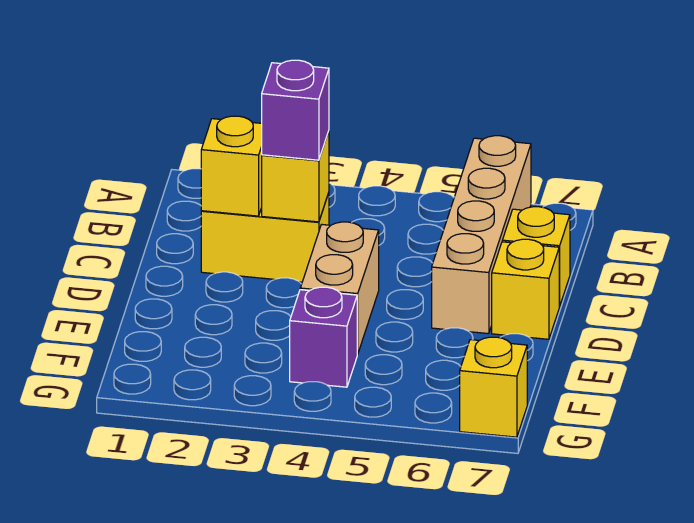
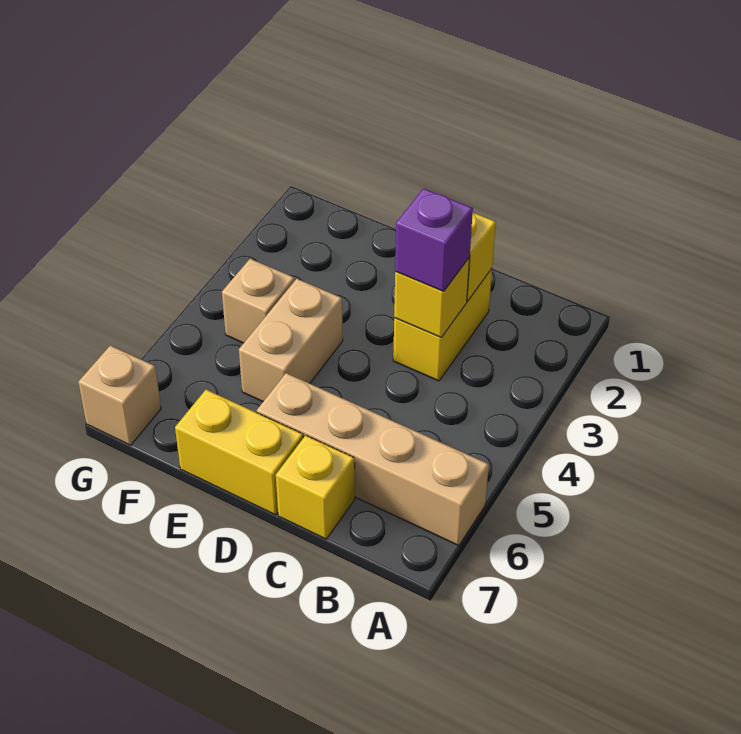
tan brick D4:E4 level 1 -> tan brick E4:E5 level 1
yellow brick D7 level 1 -> yellow brick D7:E7 level 1
purple brick F4 level 1 -> tan brick F4 level 1
yellow brick G7 level 1 -> tan brick G7 level 1

